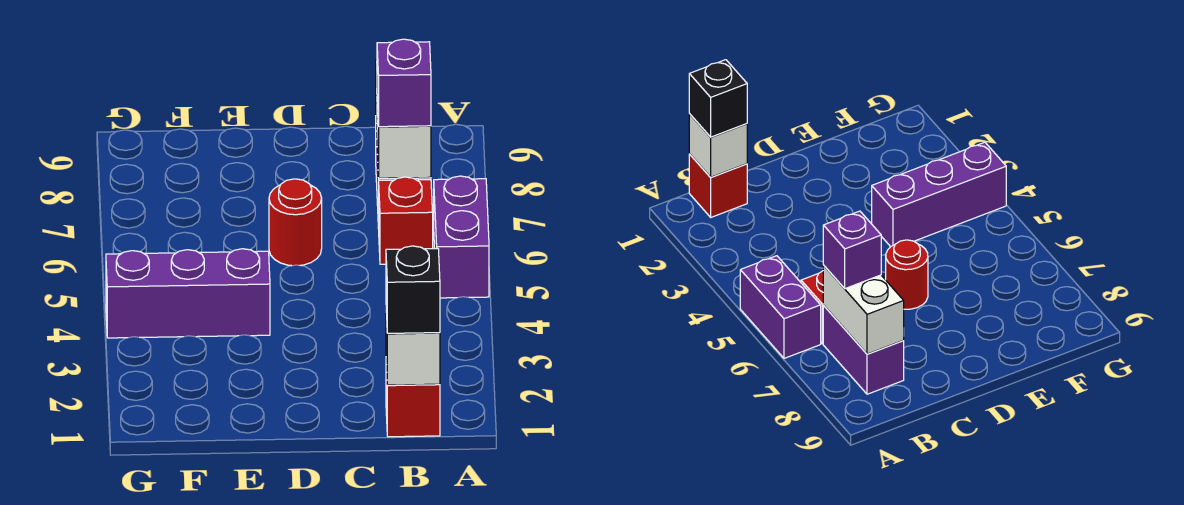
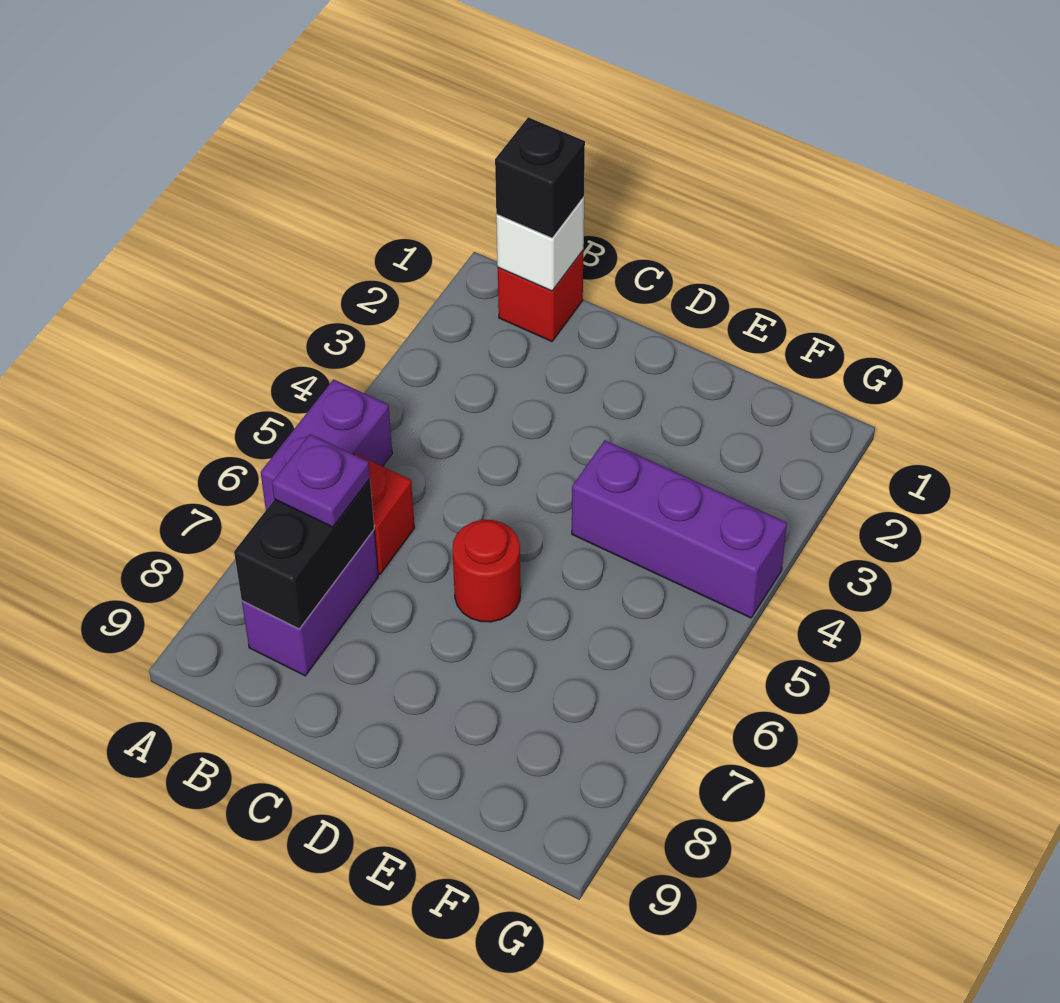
white brick B7:B8 level 2 -> black brick B7:B8 level 2
purple brick B7 level 3 -> purple plate B7 level 3

